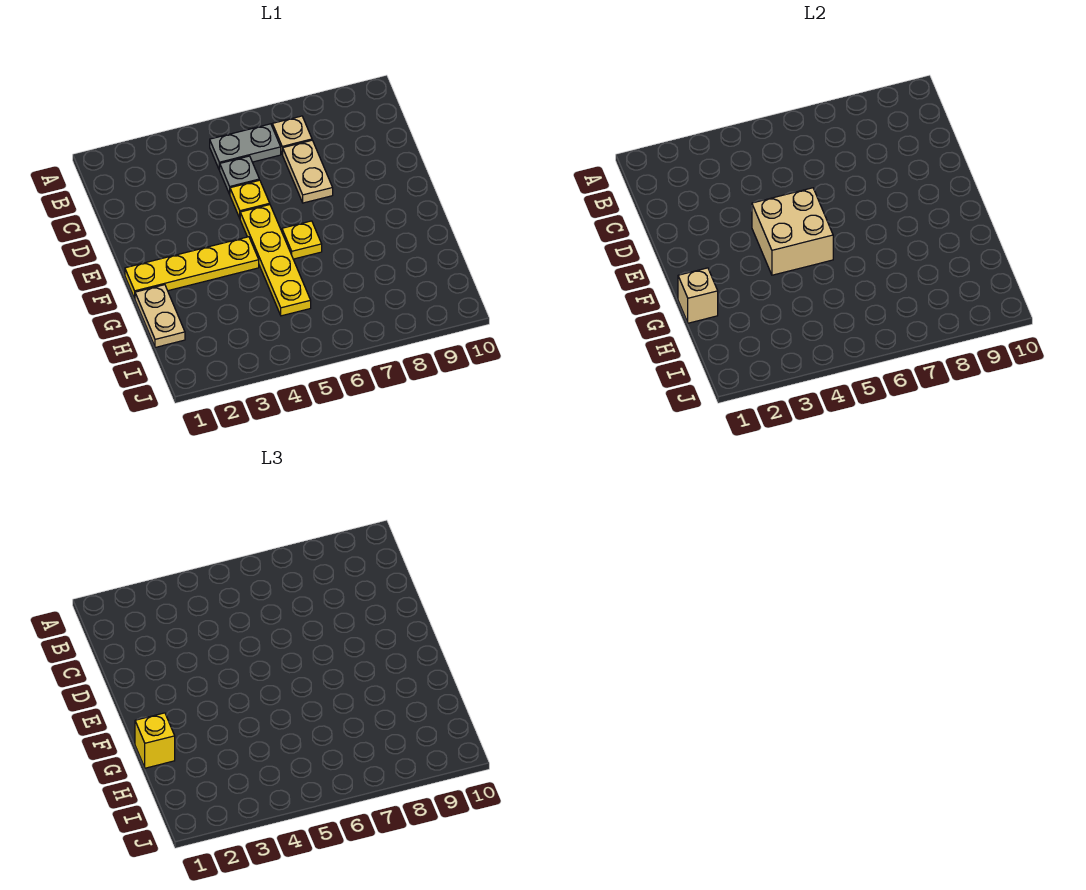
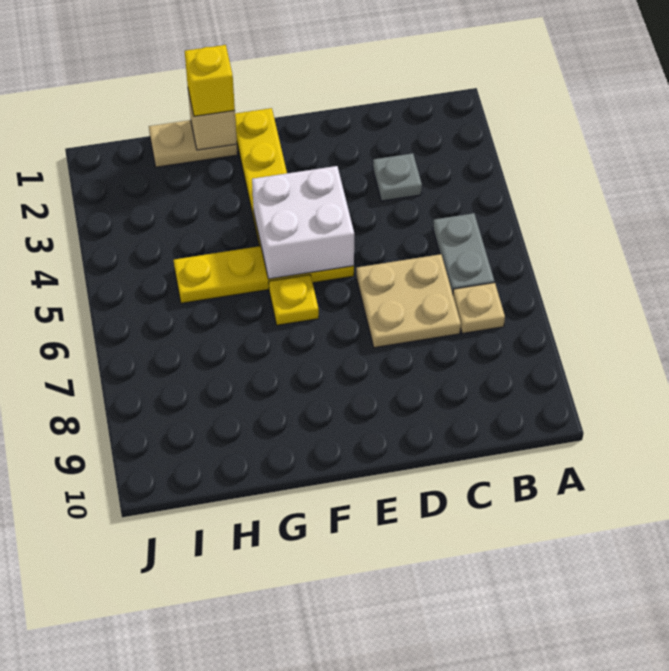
grey plate C5 level 1 -> grey plate C3 level 1
tan plate C7:D7 level 1 -> tan plate C6:D7 level 1
yellow plate D5 level 1 -> none
tan brick E4:F5 level 2 -> white brick E4:F5 level 2

